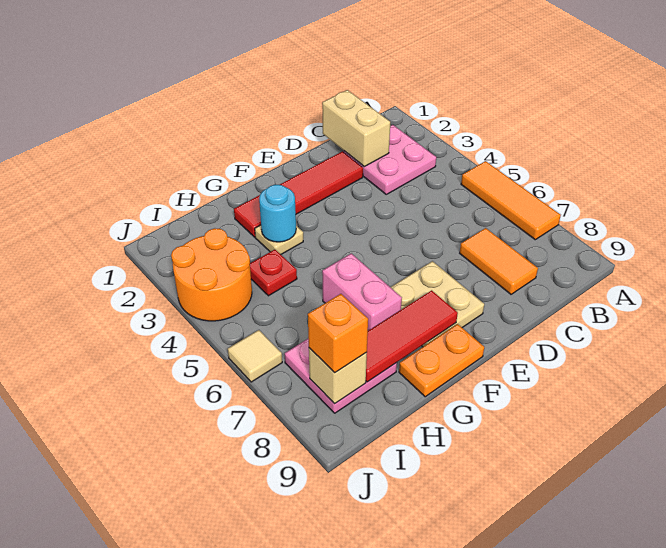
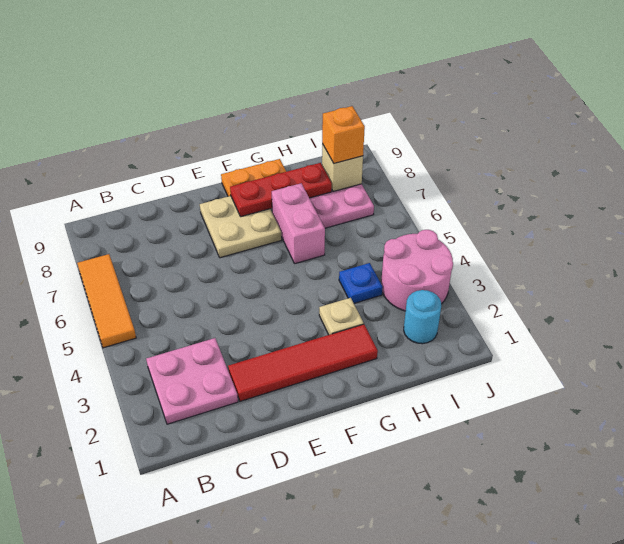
tan brick C1:C2 level 2 -> none
orange tile C7:C8 level 1 -> none
red tile F8:H8 level 2 -> red plate F8:H8 level 2
cyan round brick G3 level 2 -> cyan round brick I2 level 1
red plate H4 level 1 -> blue plate H4 level 1
orange round brick I3:J4 level 1 -> pink round brick I3:J4 level 1
tan tile J6 level 1 -> none

